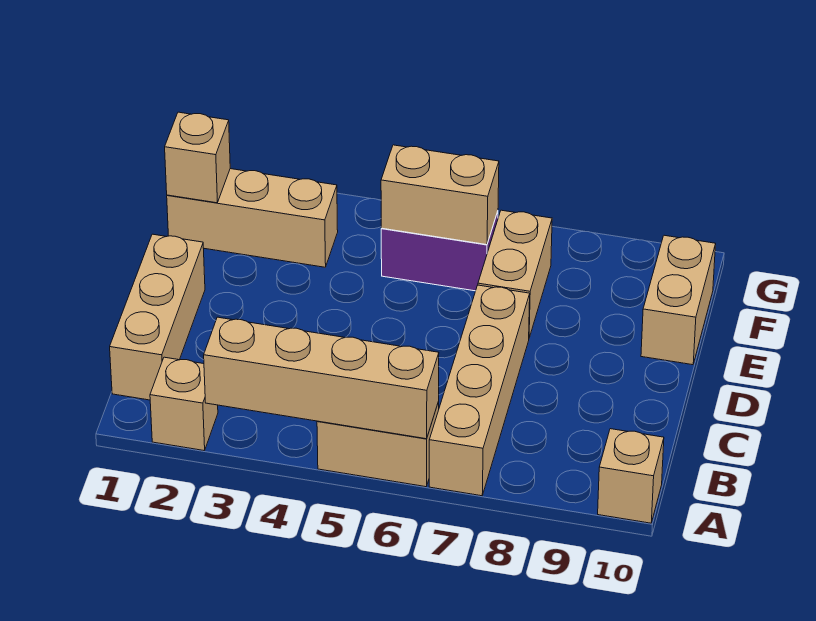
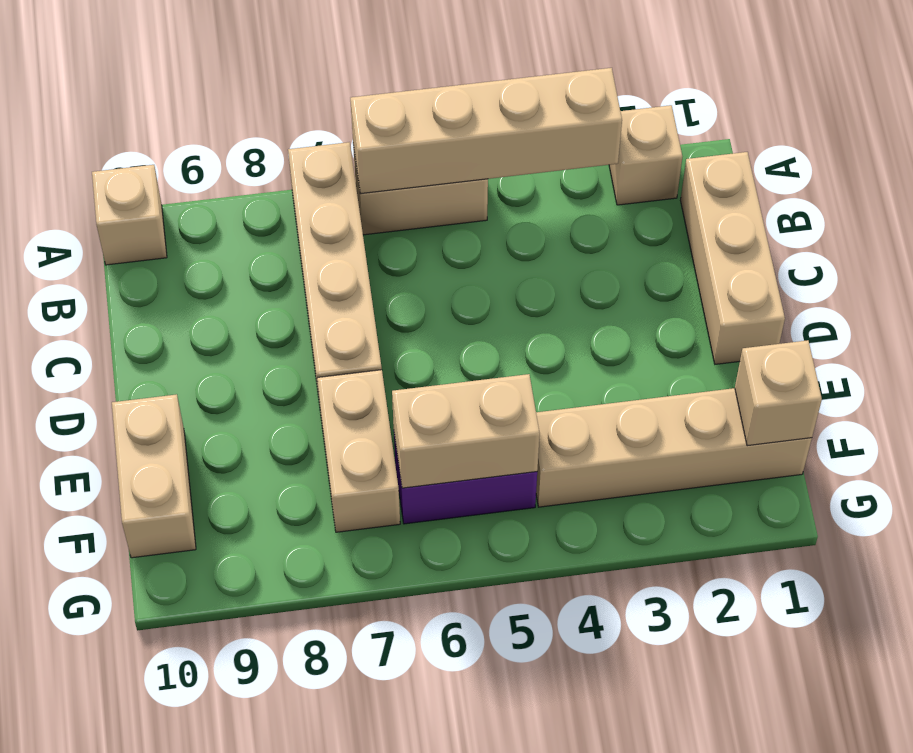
tan brick F1:F3 level 1 -> tan brick F1:F4 level 1

